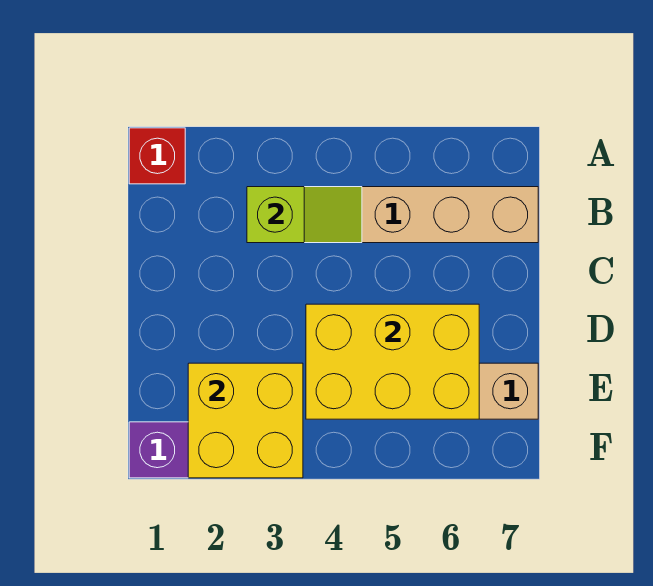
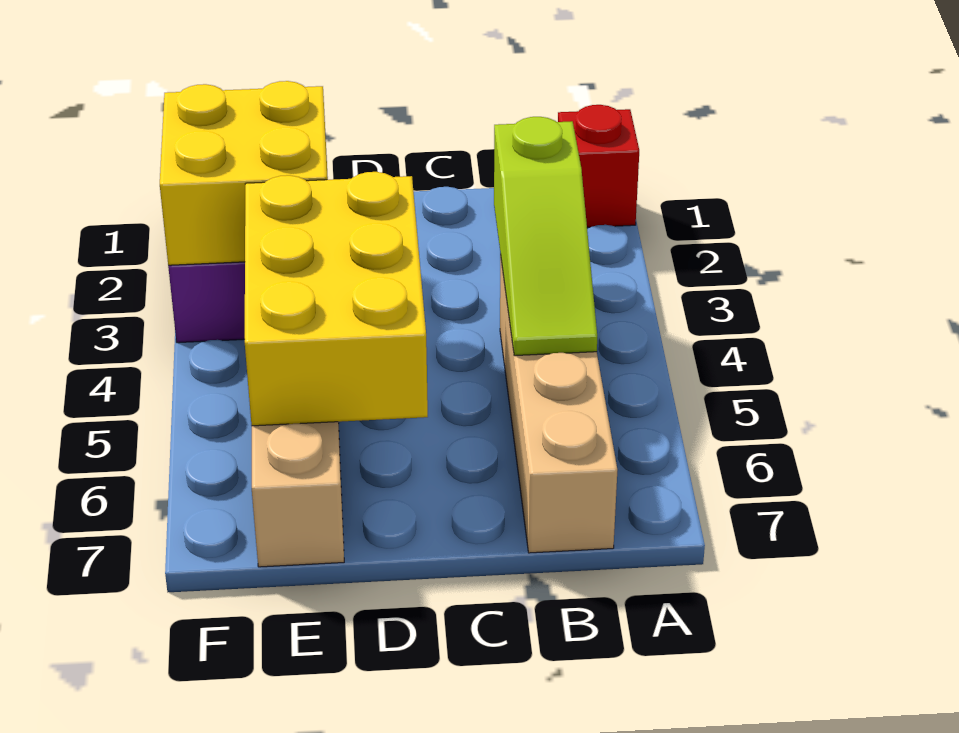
lime slope B3:B4 level 2 top 3 -> lime slope B3:B5 level 2 top 3

